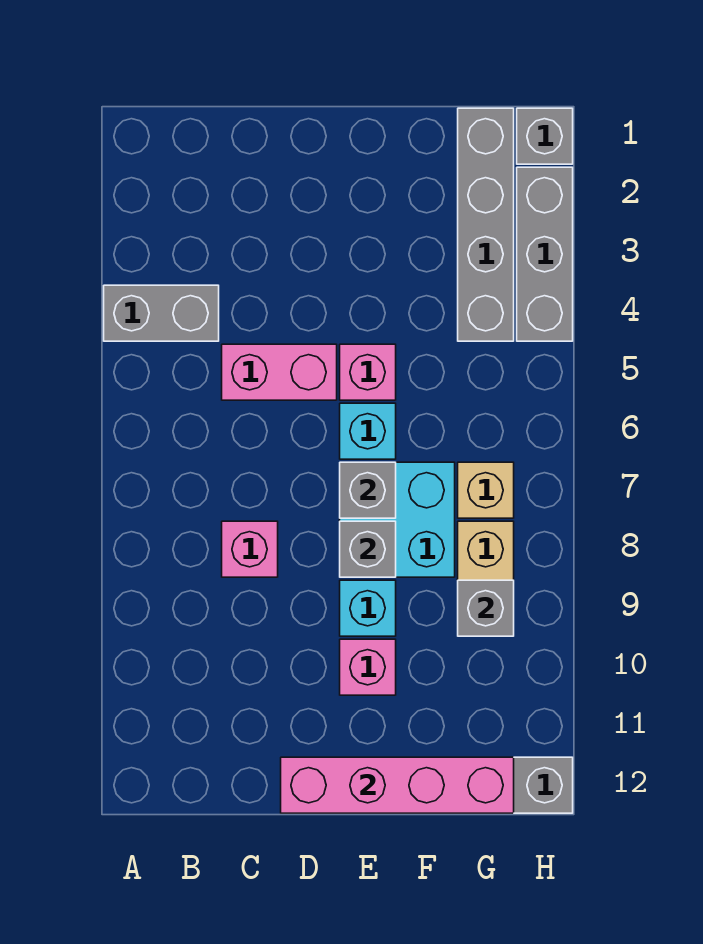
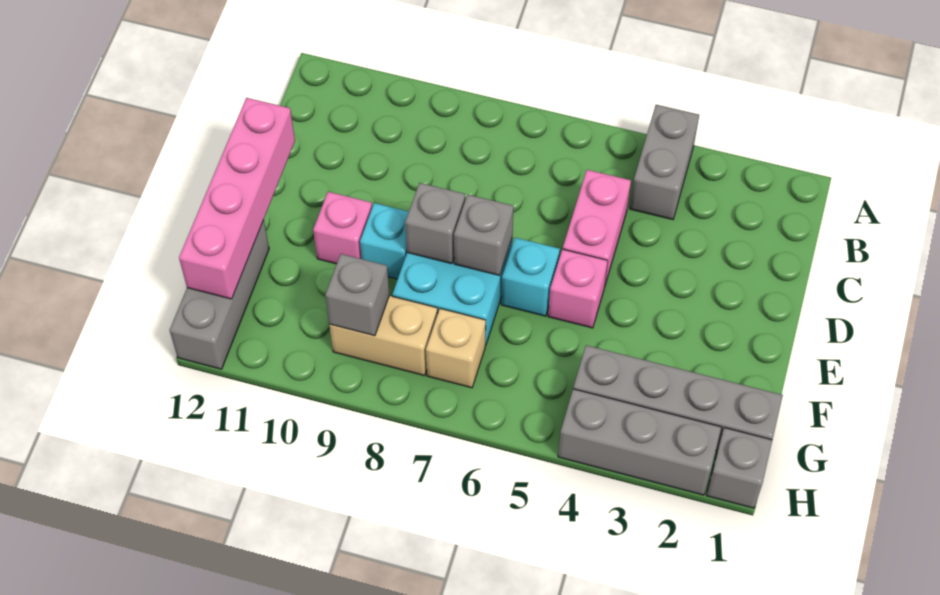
pink brick C8 level 1 -> none

